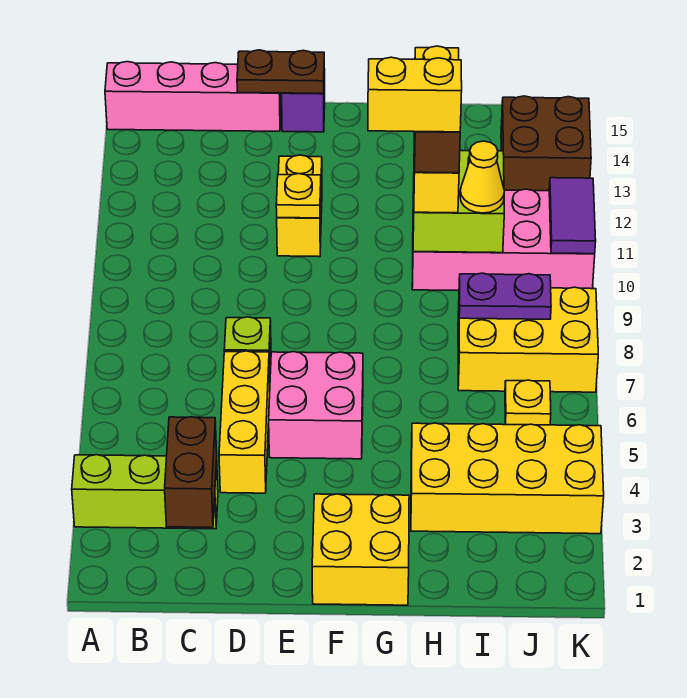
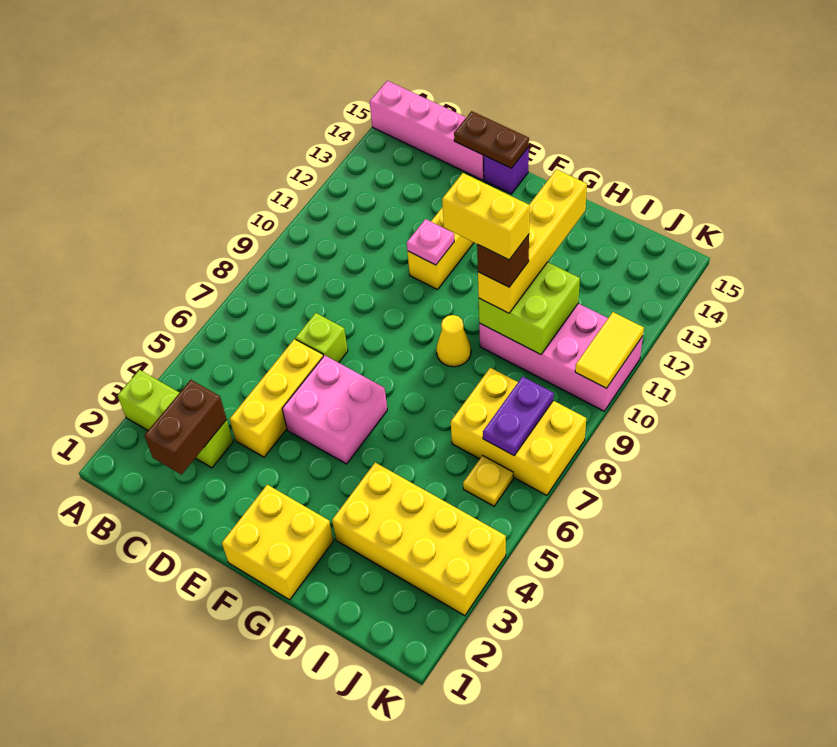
yellow plate E11 level 2 -> pink plate E11 level 2
purple plate I8:J8 level 2 -> purple plate J7:J8 level 2
yellow cone I10 level 3 -> yellow cone G9 level 1
brown brick J13:K14 level 1 -> none
purple tile K10:K11 level 2 -> yellow tile K10:K11 level 2

